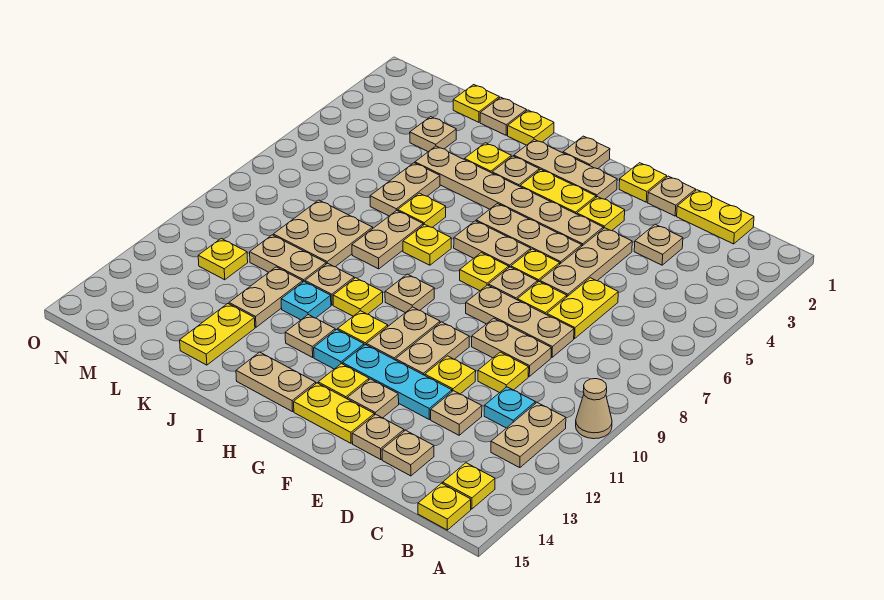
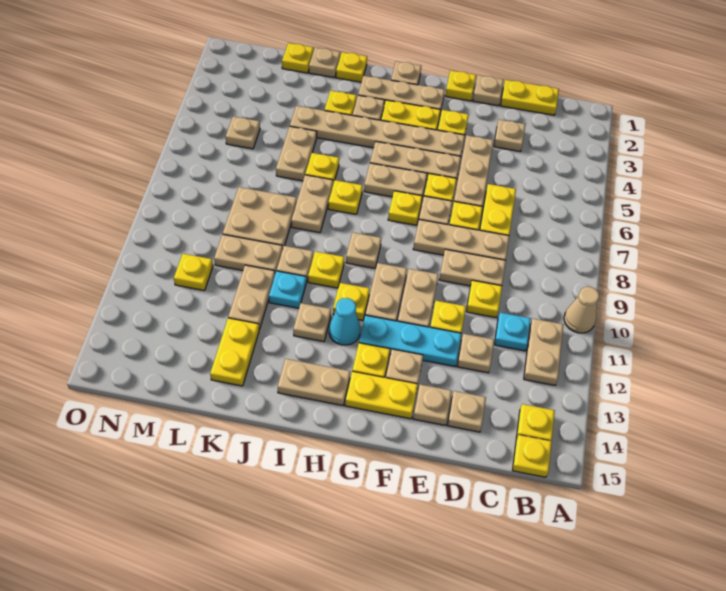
cyan plate H12 level 1 -> cyan cone H12 level 1
tan plate L3 level 1 -> tan plate M5 level 1

